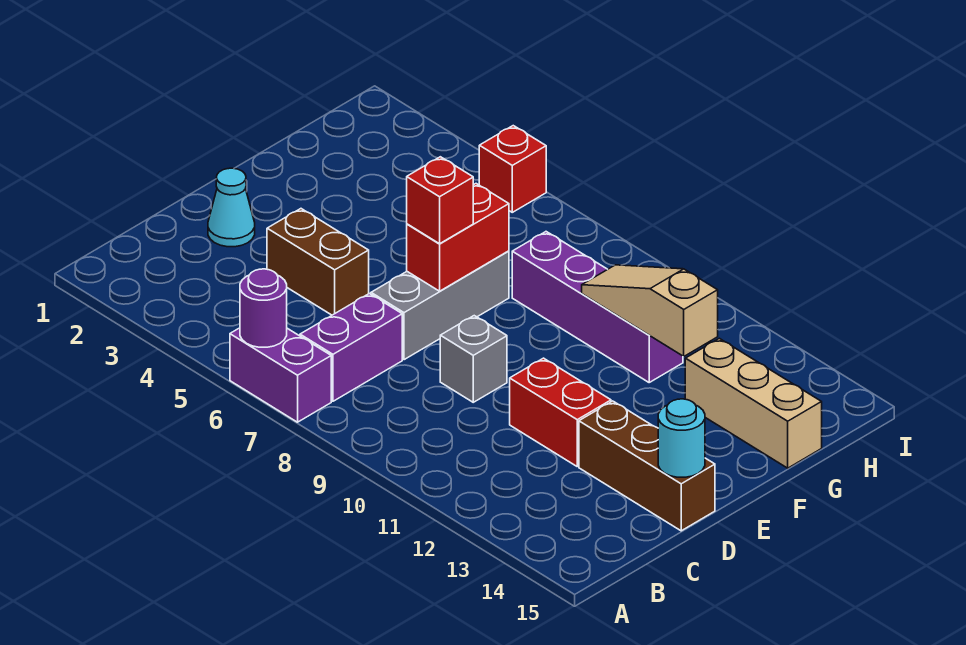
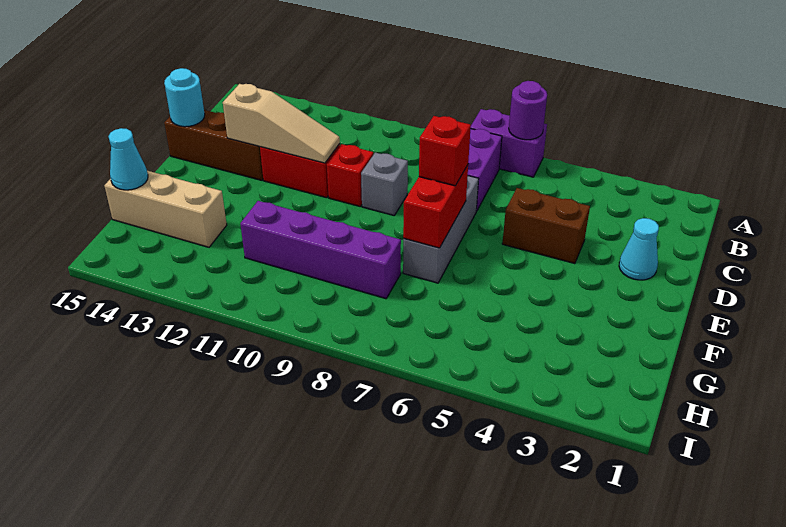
tan slope G10:G12 level 2 top 12 -> tan slope D11:D13 level 2 top 13
none -> cyan cone G15 level 2
red brick I5 level 1 -> red brick D10 level 1

